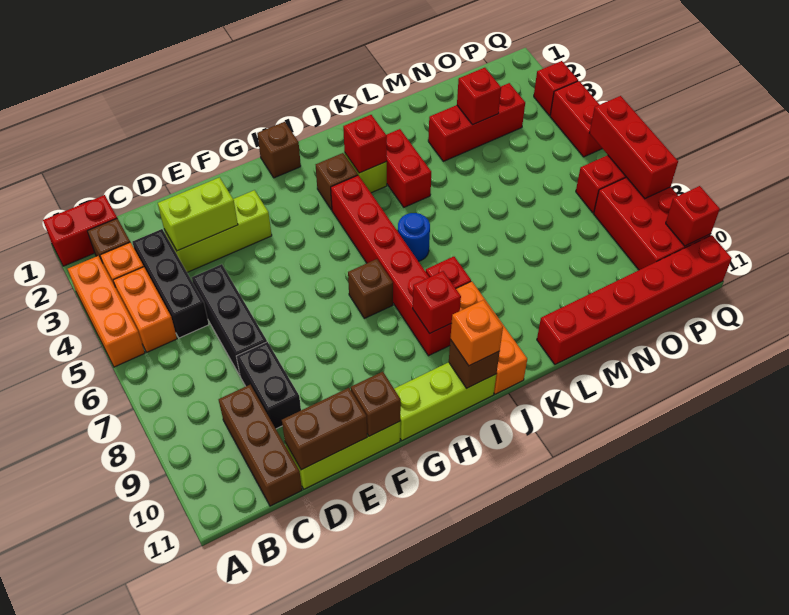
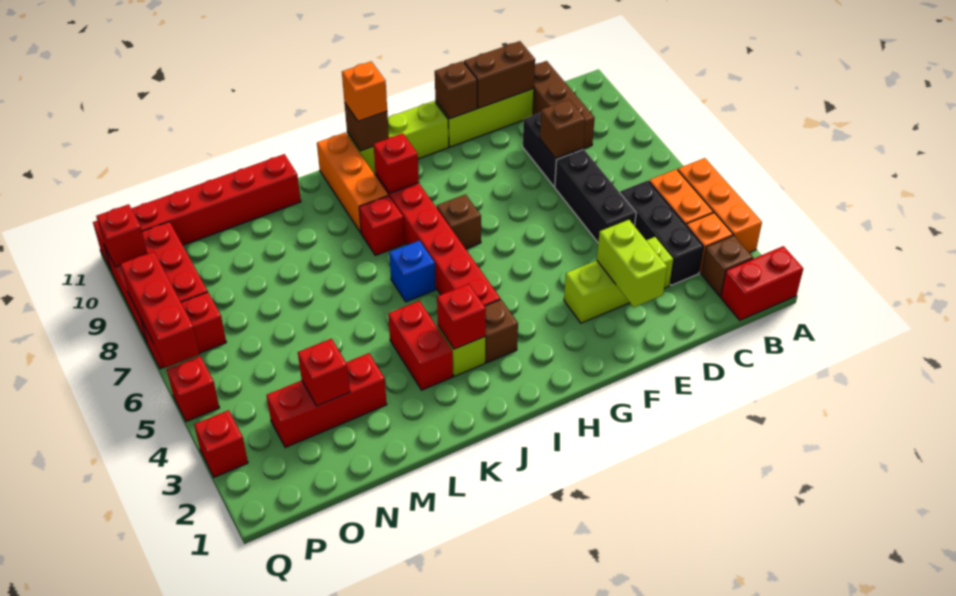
lime brick D3:E3 level 2 -> lime brick E2:E3 level 2
brown brick H1 level 1 -> brown brick D8 level 2
blue round brick J6 level 1 -> blue brick J6 level 1
red brick Q4:Q5 level 1 -> red brick Q5 level 1

